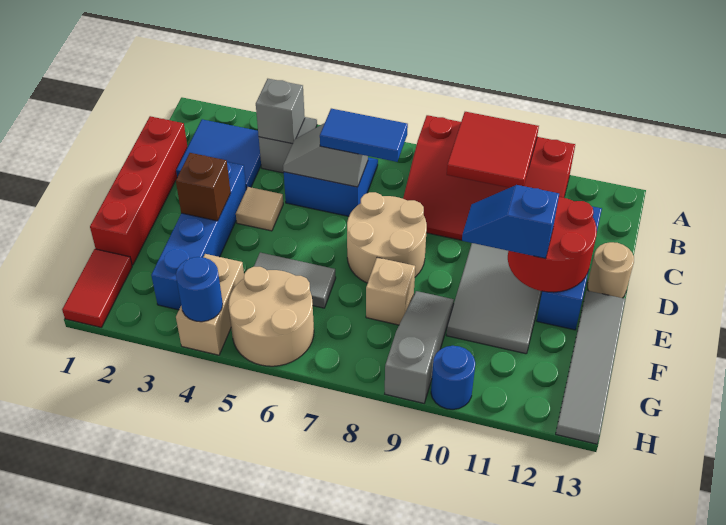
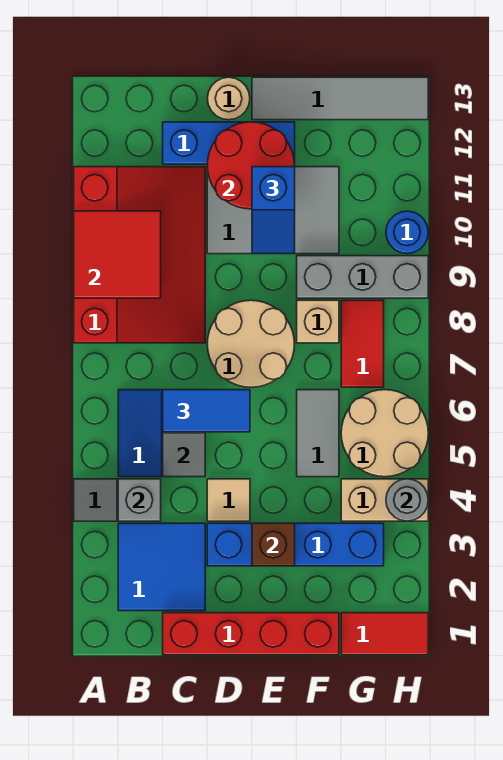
blue tile C6:C7 level 3 -> blue tile C6:D6 level 3
grey slope F9:H9 level 1 top H -> grey brick F9:H9 level 1
none -> red tile G7:G8 level 1
blue round brick H4 level 2 -> grey round brick H4 level 2

